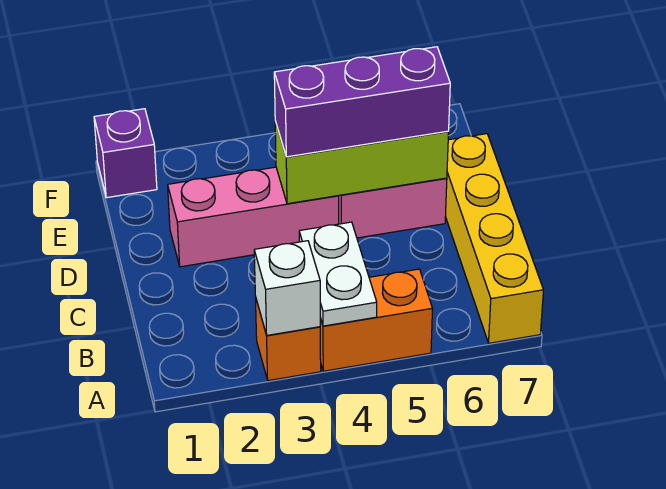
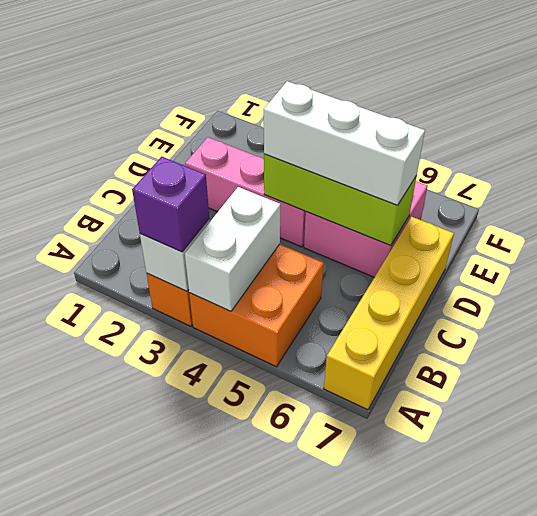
orange brick A4:A5 level 1 -> orange brick A4:B5 level 1
white plate A4:B4 level 2 -> white brick A4:B4 level 2
purple brick D4:D6 level 3 -> white brick D4:D6 level 3
purple brick F1 level 1 -> purple brick A3 level 3

